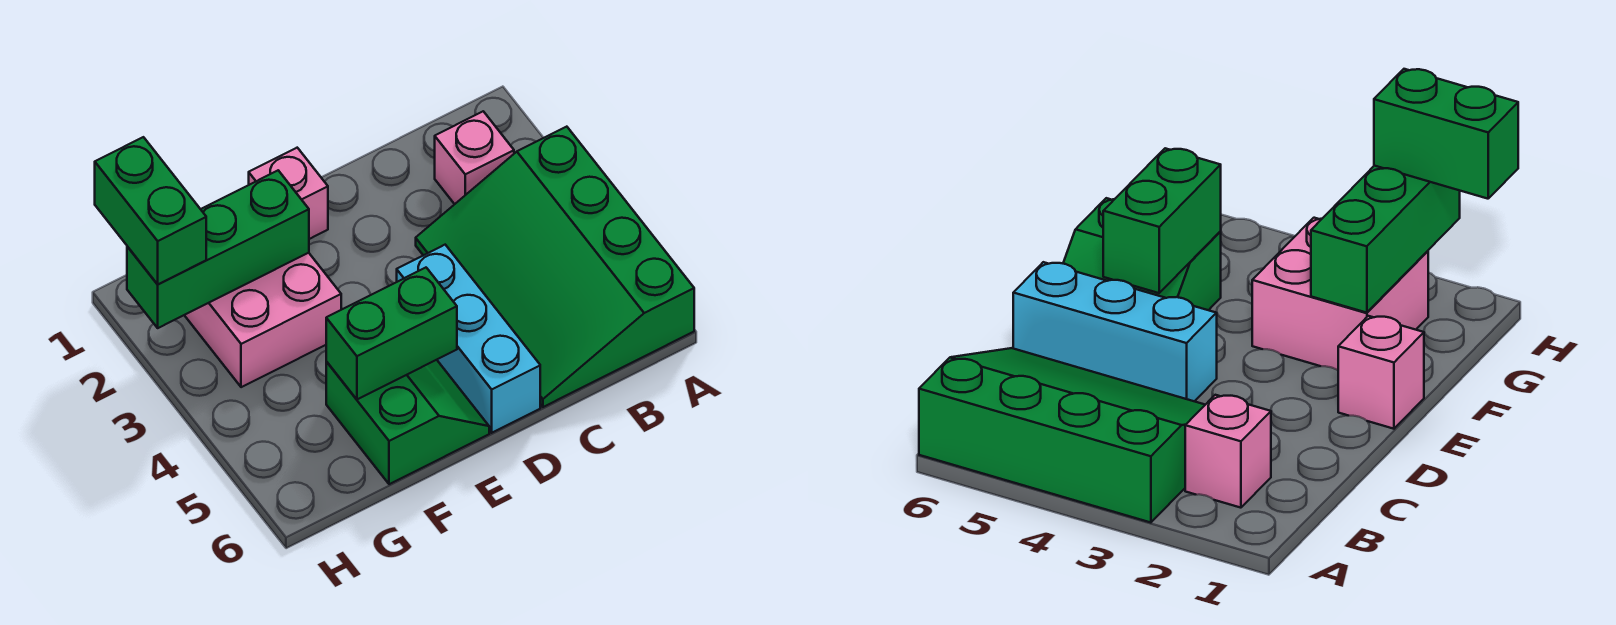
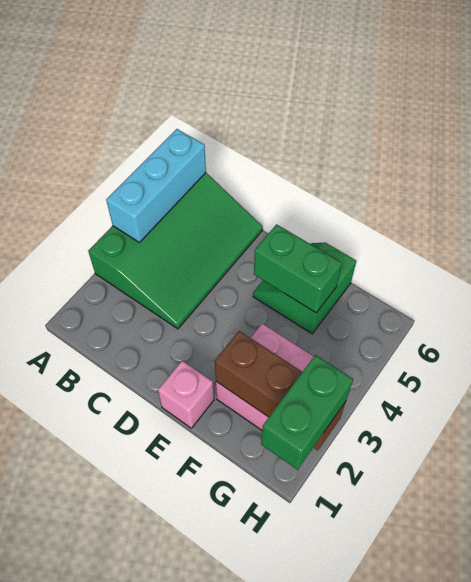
pink brick B2 level 1 -> none
cyan brick D4:D6 level 1 -> cyan brick A4:A6 level 2
green brick F2:H2 level 2 -> brown brick F2:H2 level 2

